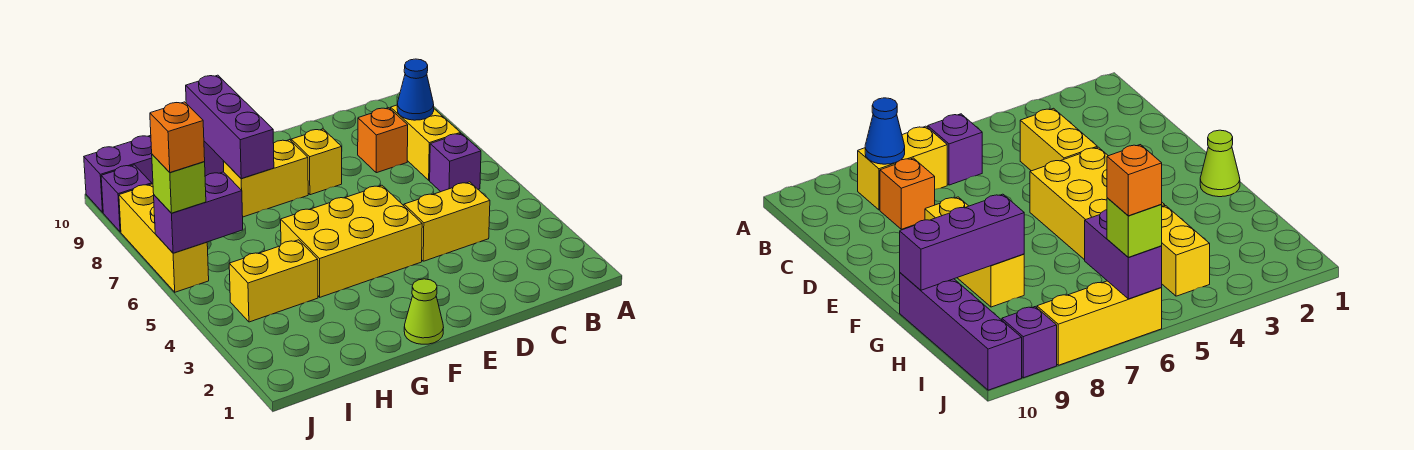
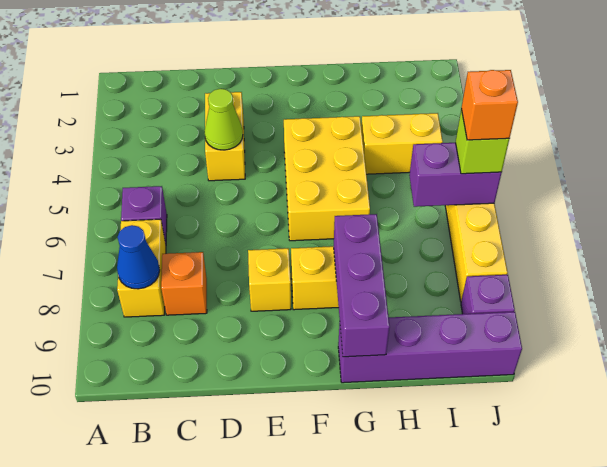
yellow brick C4:D4 level 1 -> yellow brick D3:D4 level 1
yellow brick E4:G5 level 1 -> yellow brick F4:G6 level 1
lime cone F1 level 1 -> lime cone D4 level 2

